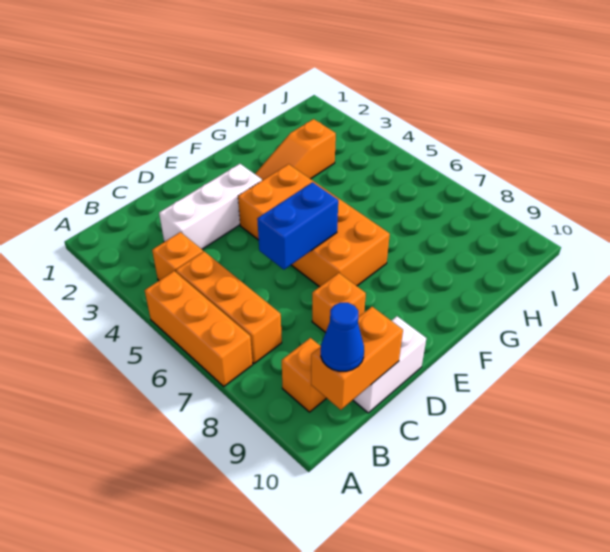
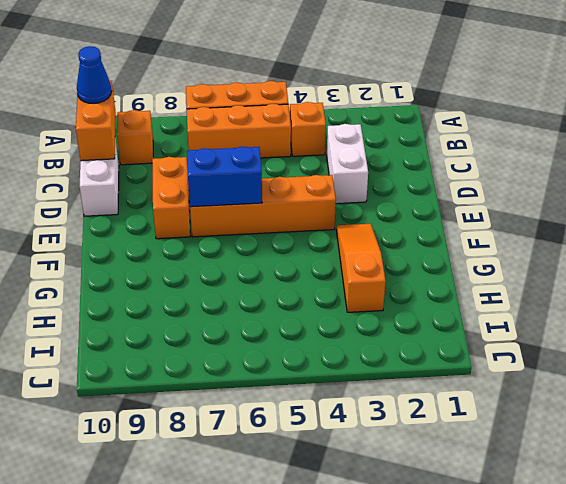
white brick C3:E3 level 1 -> white brick C3:D3 level 1
blue brick D6:E6 level 2 -> blue brick E6:E7 level 2
orange brick D8 level 1 -> orange brick D8:E8 level 1
orange brick E4:F7 level 1 -> orange brick E4:E7 level 1

